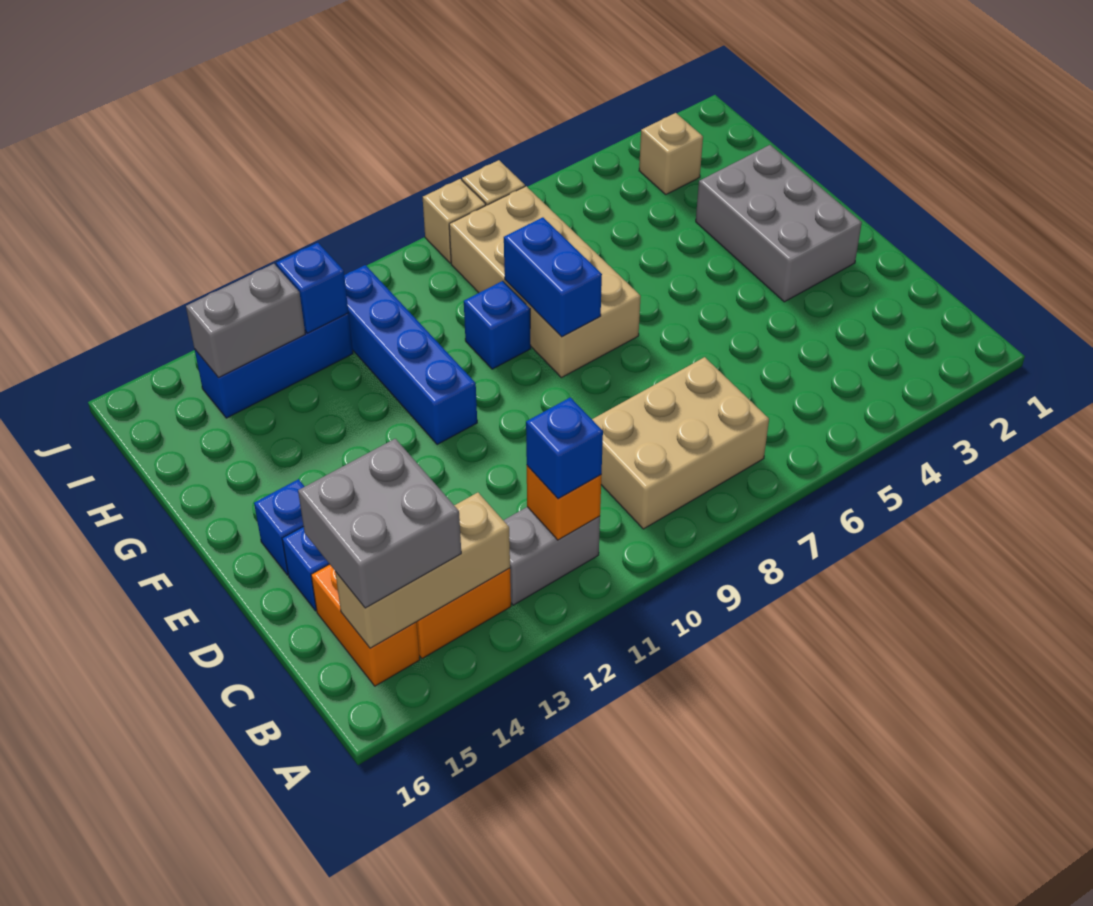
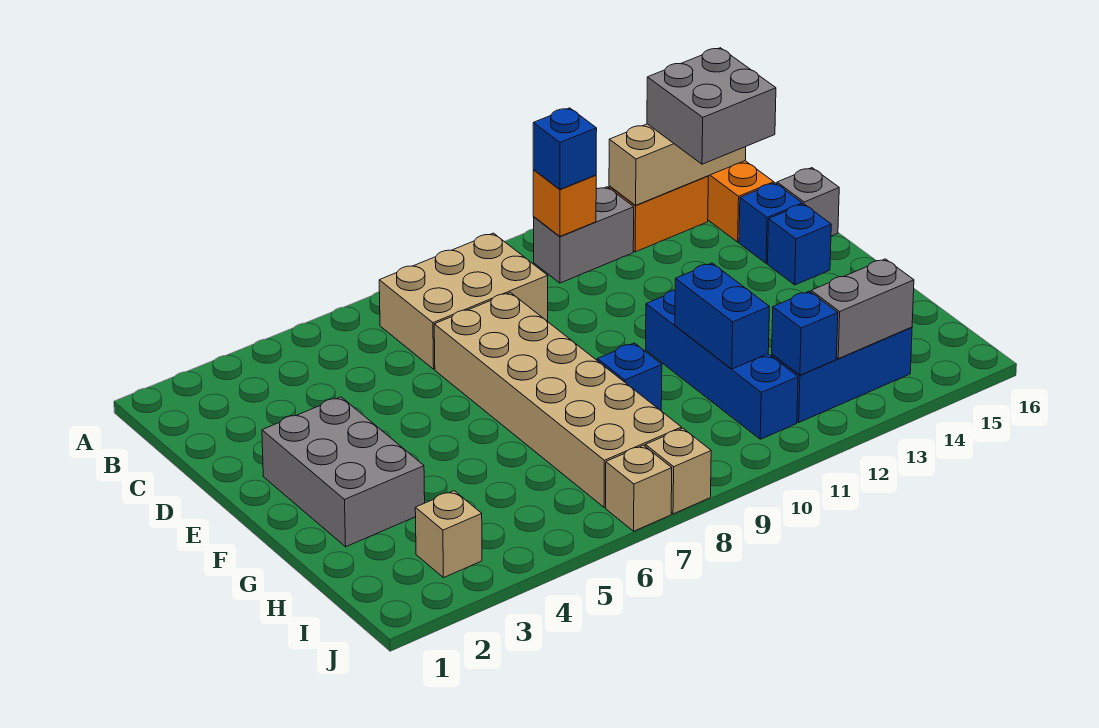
none -> grey brick D16 level 1
tan brick F7:I8 level 1 -> tan brick D7:I8 level 1
blue brick F8:G8 level 2 -> blue brick G11:H11 level 2

